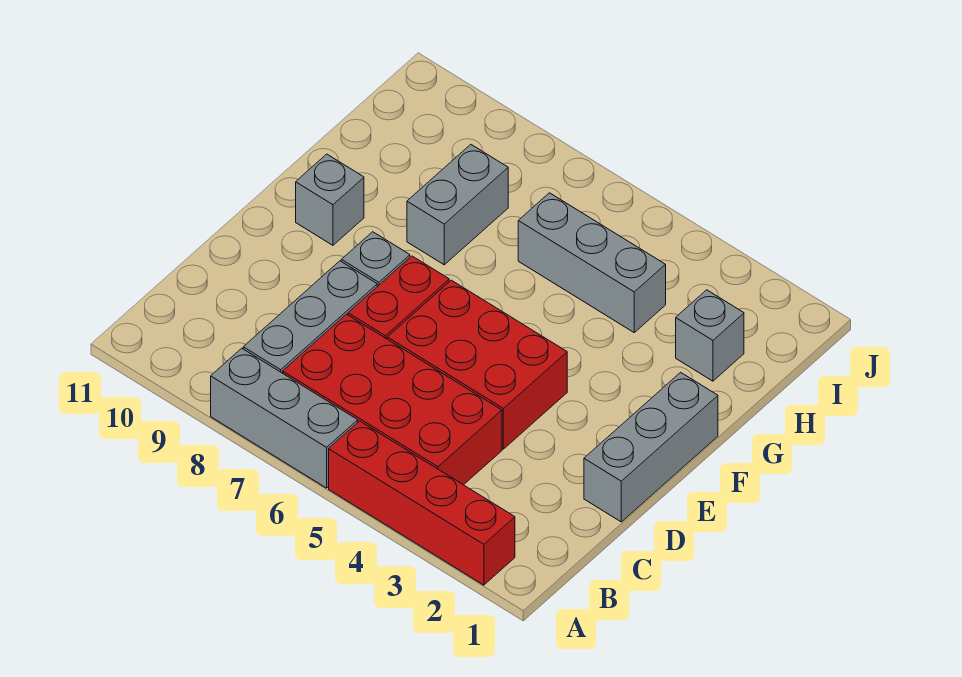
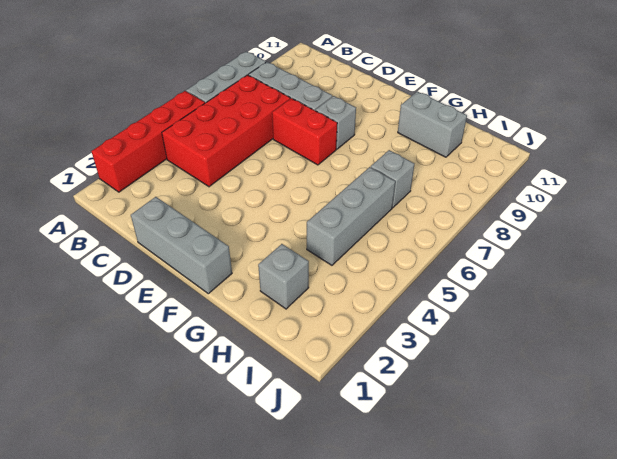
red brick D4:E6 level 1 -> none
grey brick F10 level 1 -> grey brick H7 level 1
grey brick G8:H8 level 1 -> grey brick G10:H10 level 1

